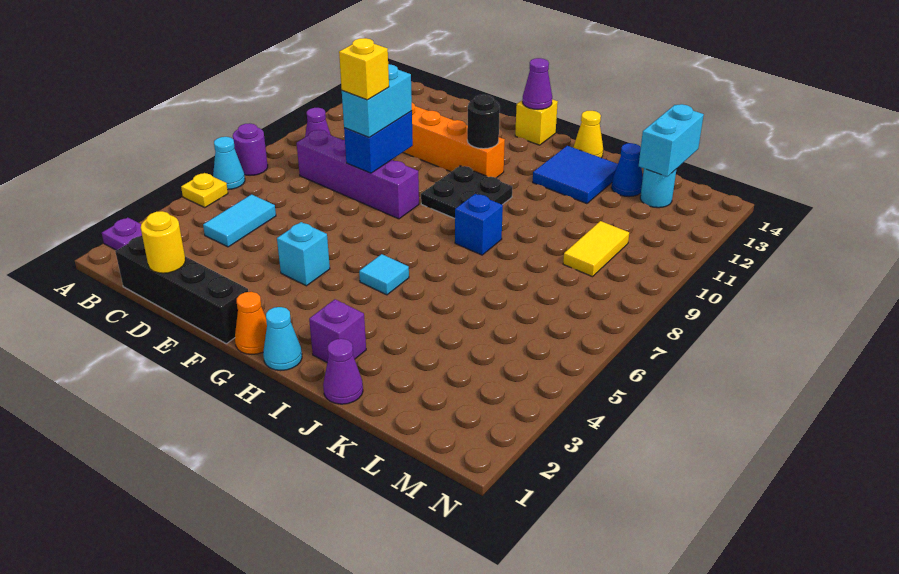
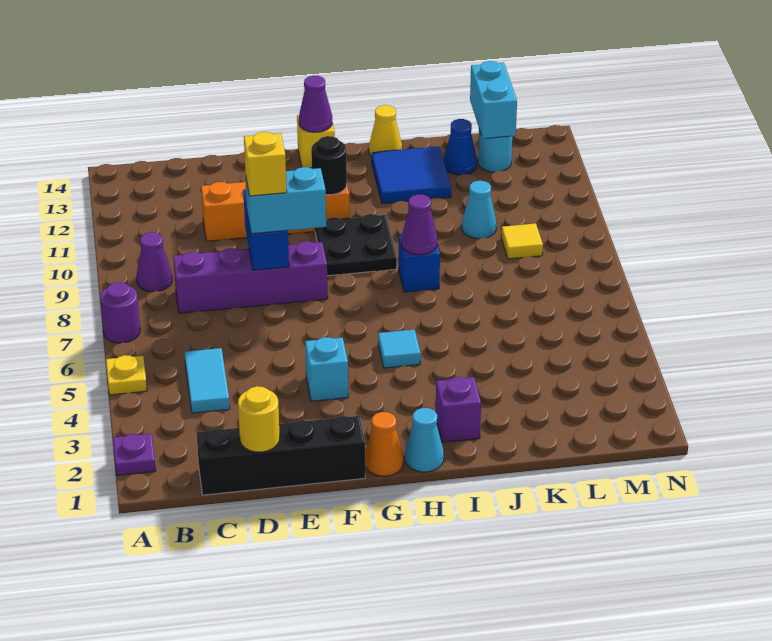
cyan cone A6 level 1 -> cyan cone K10 level 1
cyan brick E8:E9 level 3 -> cyan brick E8:F8 level 3
purple cone J1 level 1 -> purple cone I8 level 2
yellow tile L9:L10 level 1 -> yellow tile L9 level 1

